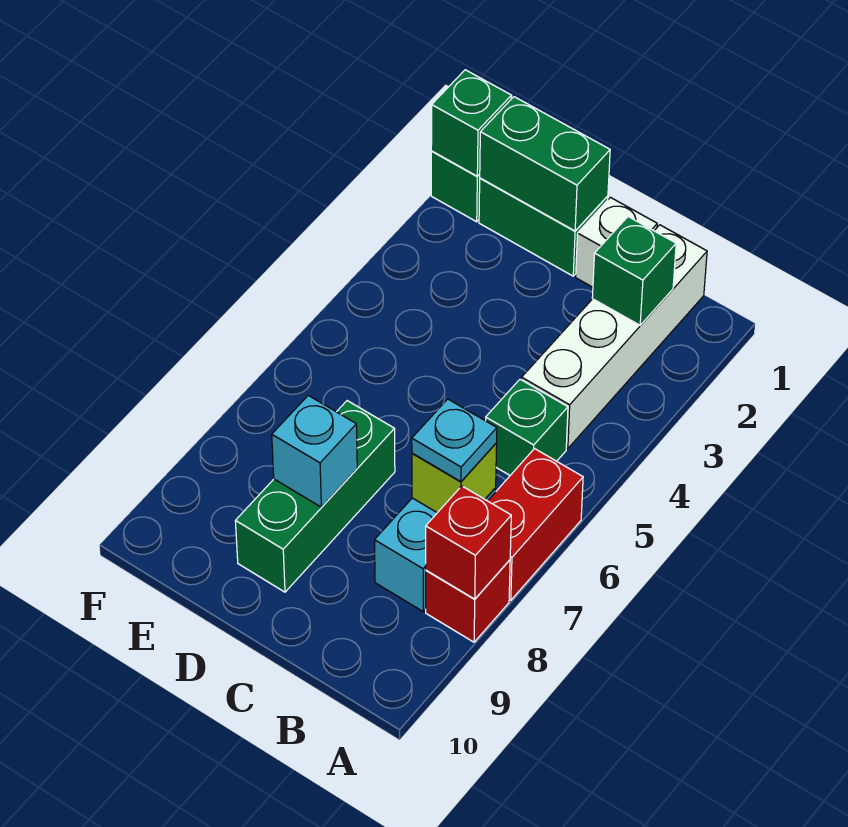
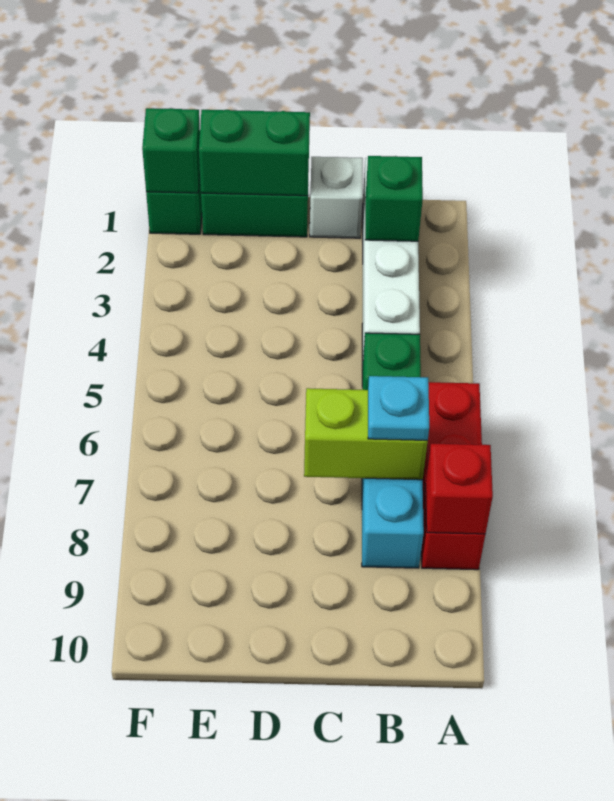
lime brick B7 level 2 -> lime brick B7:C7 level 2
green brick D7:D9 level 1 -> none
cyan brick D8 level 2 -> none

